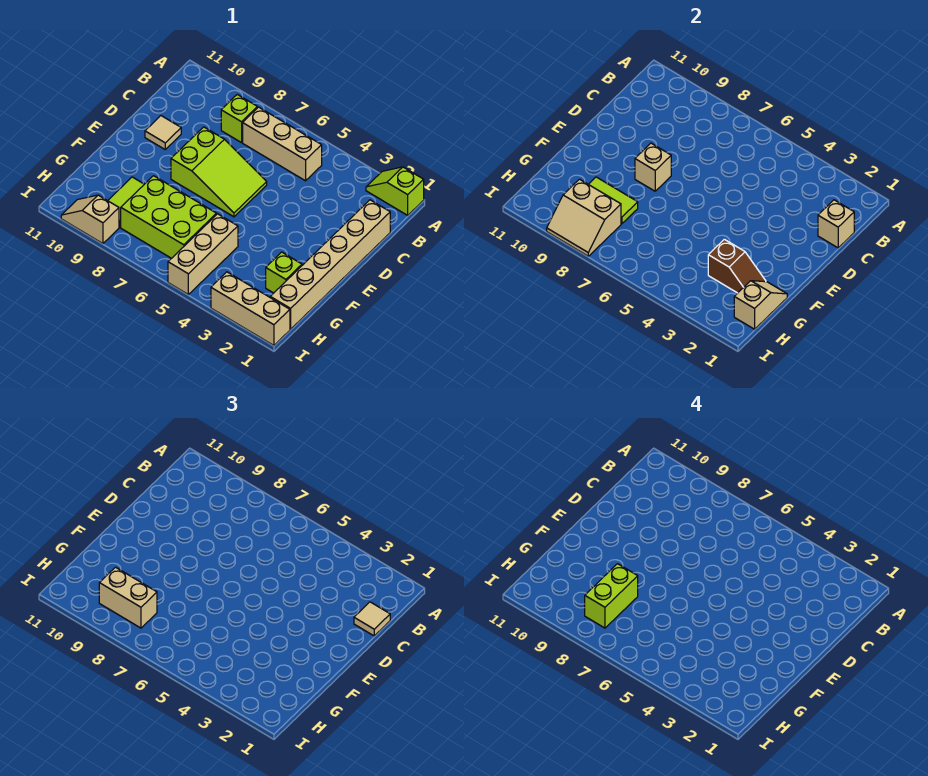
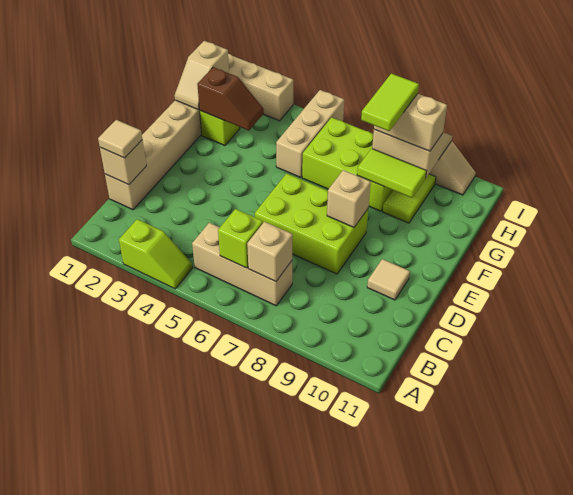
lime slope A1:A2 level 1 top 1 -> lime slope A3:A4 level 1 top 3
none -> tan brick B7 level 2
lime brick B8 level 1 -> lime brick B6 level 2
lime slope D6:E8 level 1 top 8 -> lime brick D6:E8 level 1
brown slope G2:G3 level 2 top 3 -> brown slope G2:G3 level 2 top 2
lime brick G8:H8 level 4 -> lime tile G8:H8 level 4

